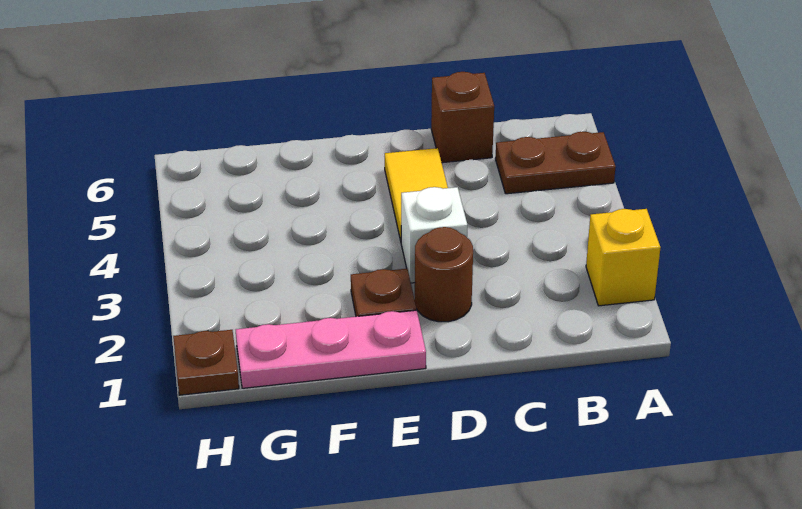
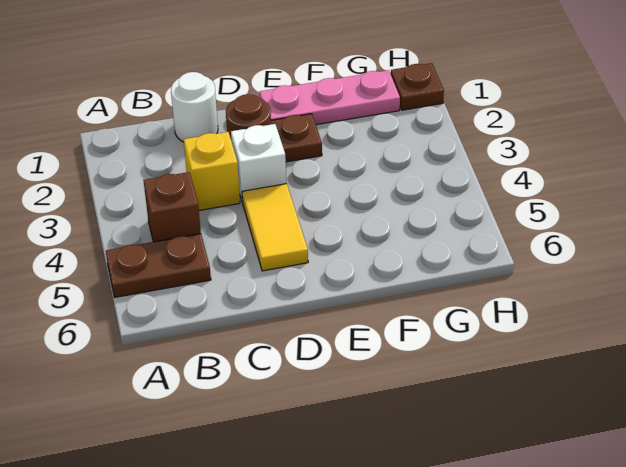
yellow brick A2 level 1 -> yellow brick C3 level 1
none -> white round brick C1 level 1
brown brick C6 level 1 -> brown brick B4 level 1

